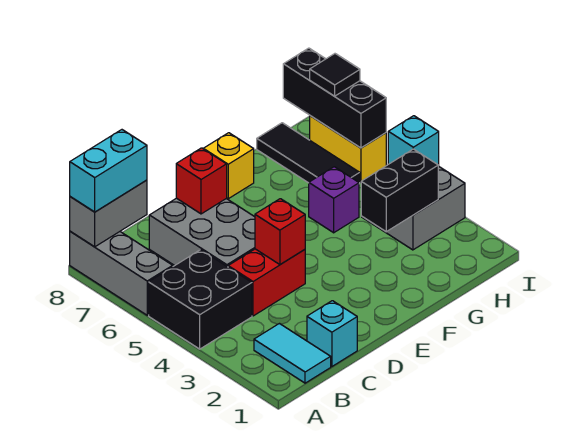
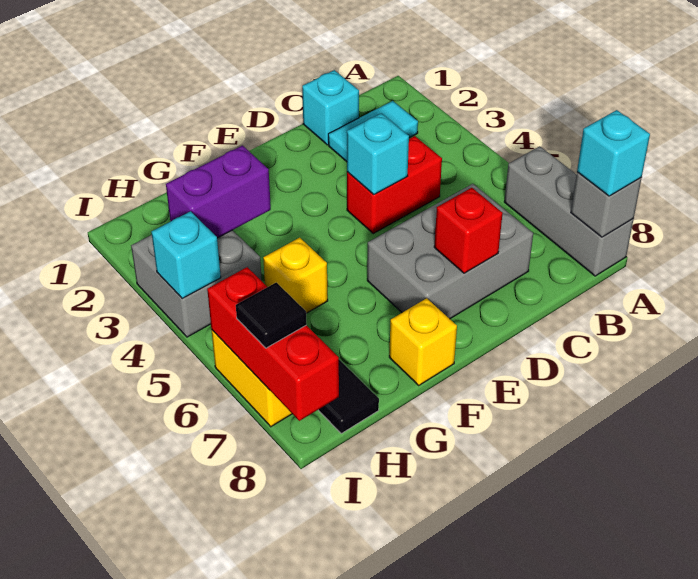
black brick A4:B5 level 1 -> none
grey brick A8:B8 level 2 -> grey brick A8 level 2
cyan brick A8:B8 level 3 -> cyan brick A8 level 3
cyan tile B1:B2 level 1 -> cyan tile B2:C2 level 1
grey brick C5:D7 level 1 -> grey brick C6:E7 level 1
red brick D4 level 2 -> cyan brick D4 level 2
black brick G3:H3 level 2 -> purple brick G3:H3 level 2
purple brick G5 level 1 -> yellow brick G5 level 1
black brick I6:I8 level 2 -> red brick I6:I8 level 2

